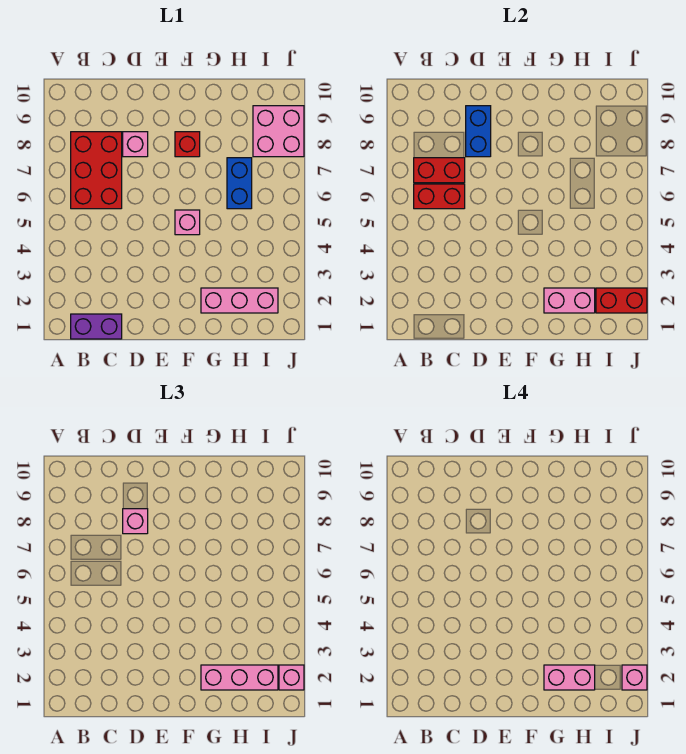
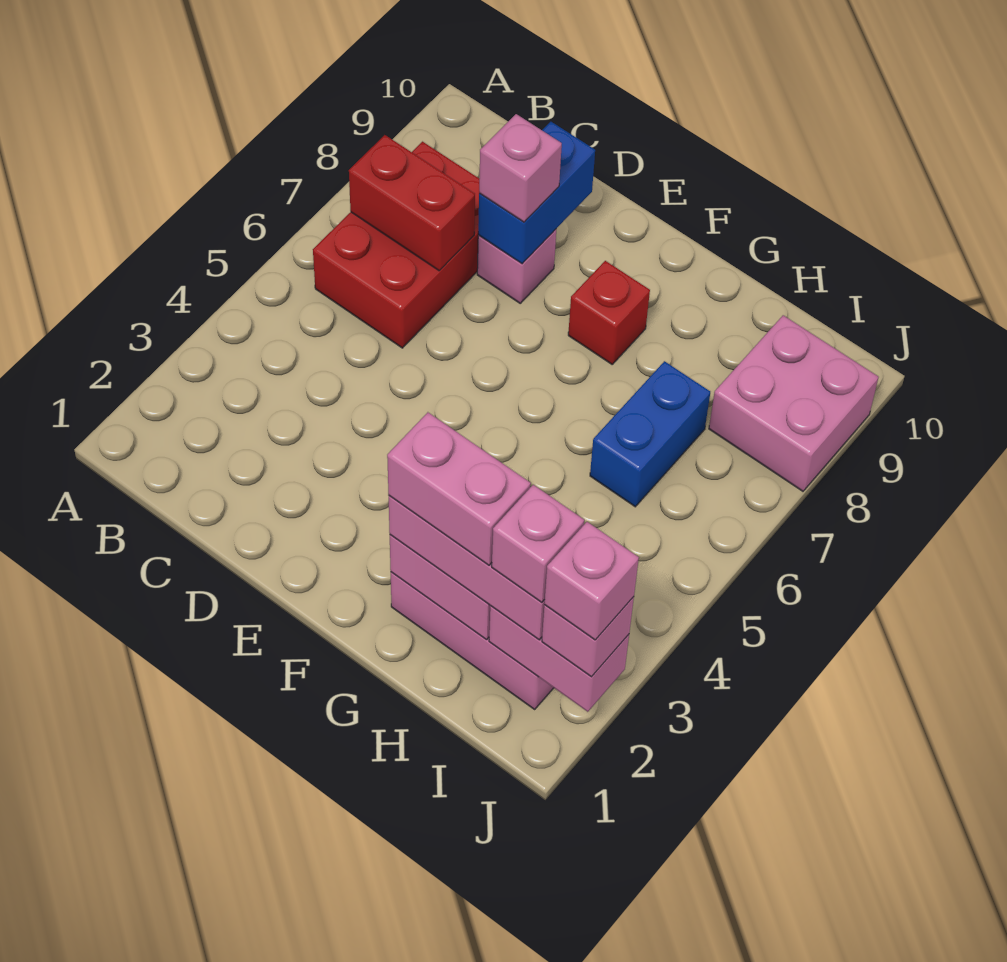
purple brick B1:C1 level 1 -> none
red brick B6:C6 level 2 -> none
pink brick F5 level 1 -> pink brick I2 level 4
red brick I2:J2 level 2 -> pink brick I2:J2 level 2

